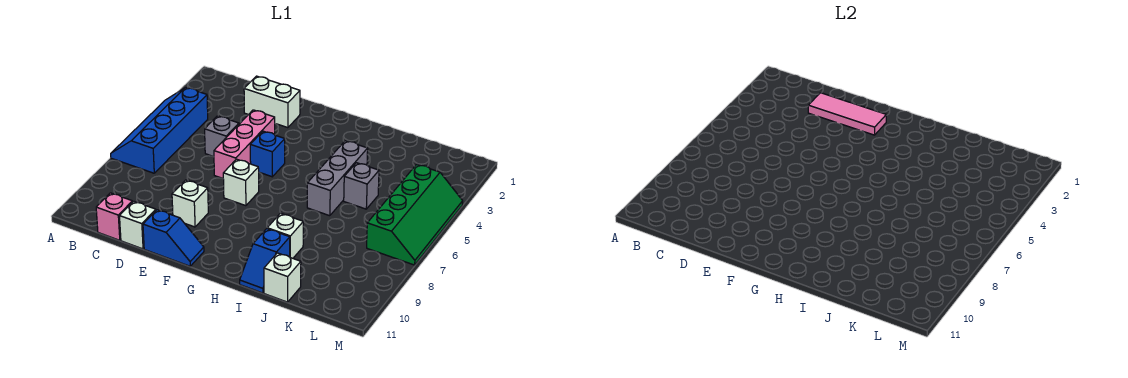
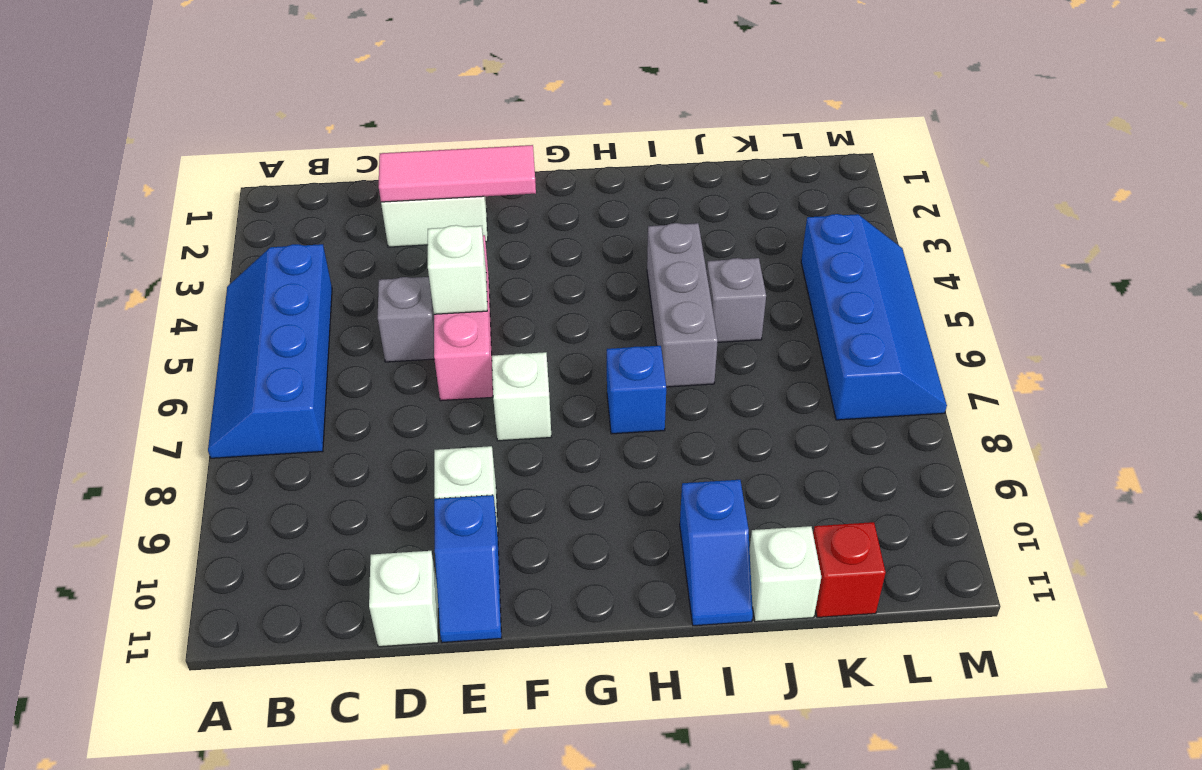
pink brick C11 level 1 -> none
blue slope E11:F11 level 1 top E -> blue slope E10:E11 level 1 top 10
blue brick F5 level 1 -> blue brick H7 level 1
white brick I9 level 1 -> white brick E5 level 2
none -> red brick K11 level 1
green slope L4:M7 level 1 top L -> blue slope L4:M7 level 1 top L

